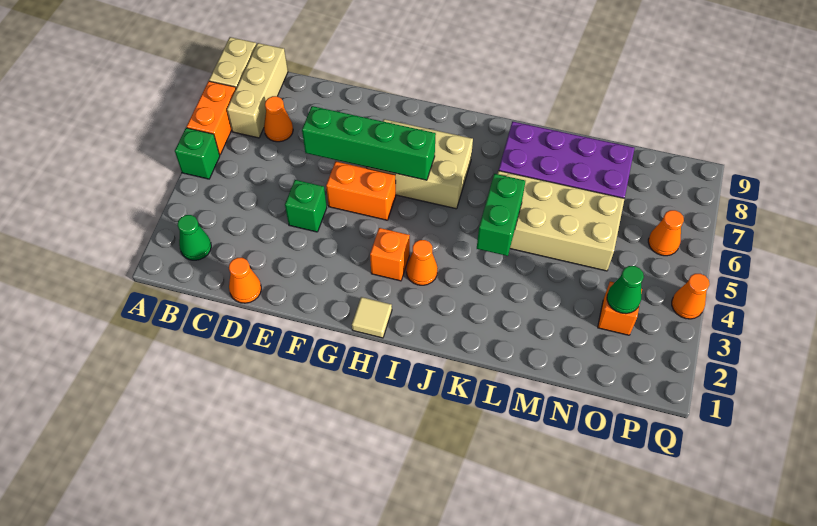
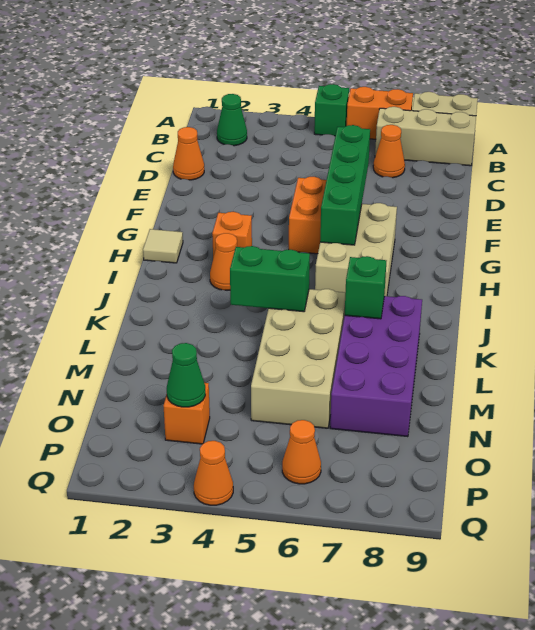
green brick E4 level 1 -> green brick K7 level 2

